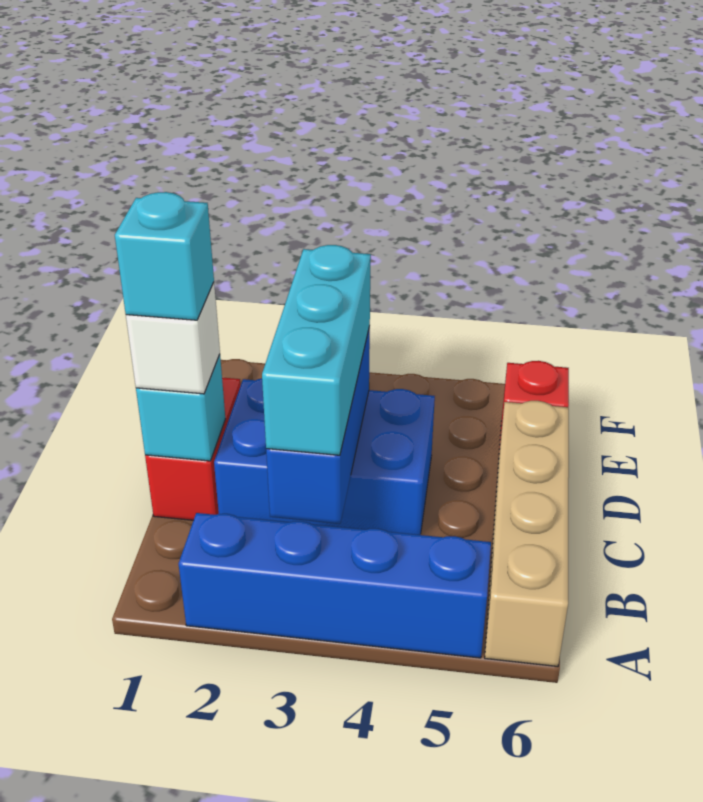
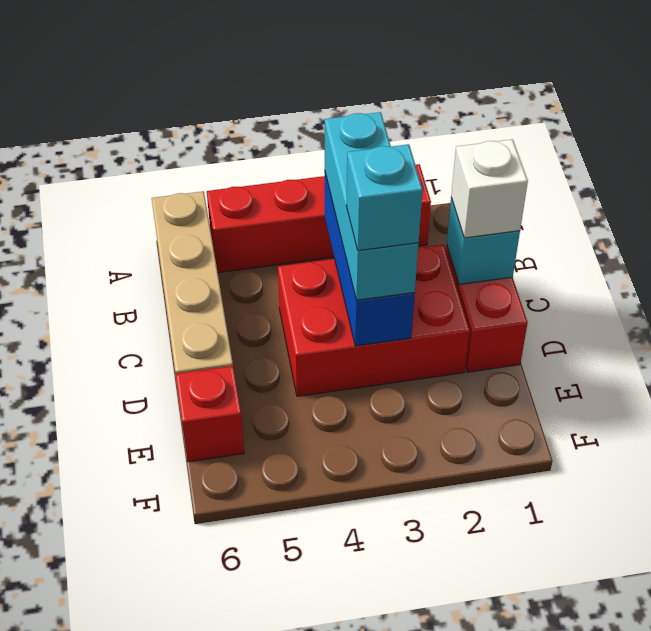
blue brick A2:A5 level 1 -> red brick A2:A5 level 1
cyan brick C1 level 4 -> cyan brick D3 level 4
blue brick C2:D4 level 1 -> red brick C2:D4 level 1

